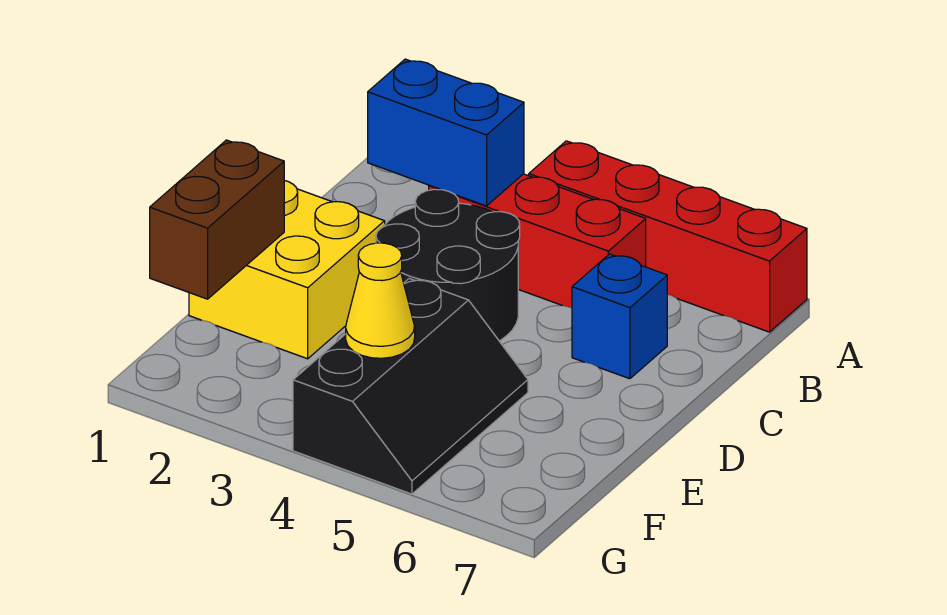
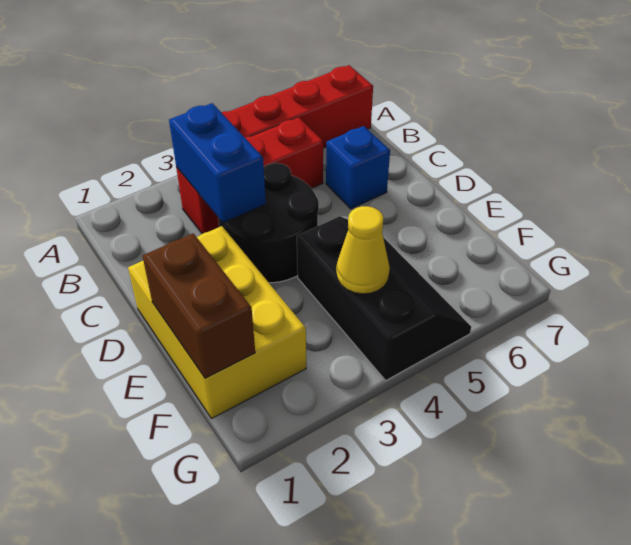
blue brick B2:B3 level 2 -> blue brick B3:C3 level 2
yellow brick D1:E2 level 1 -> yellow brick D1:F2 level 1

